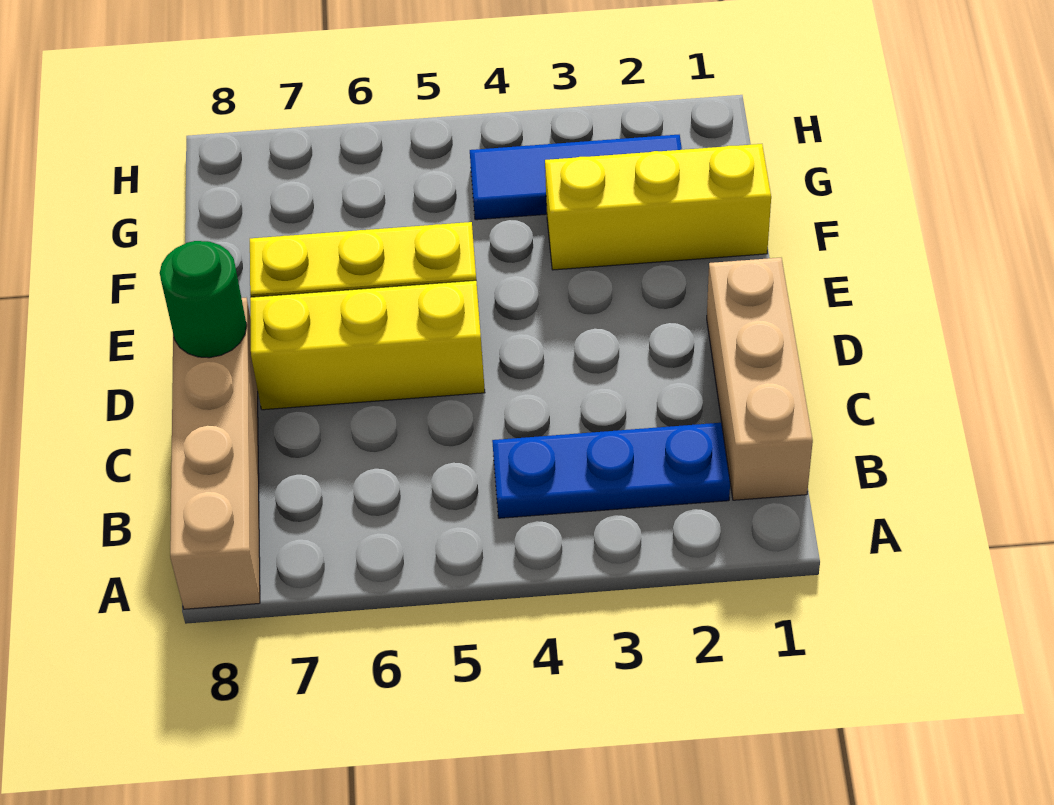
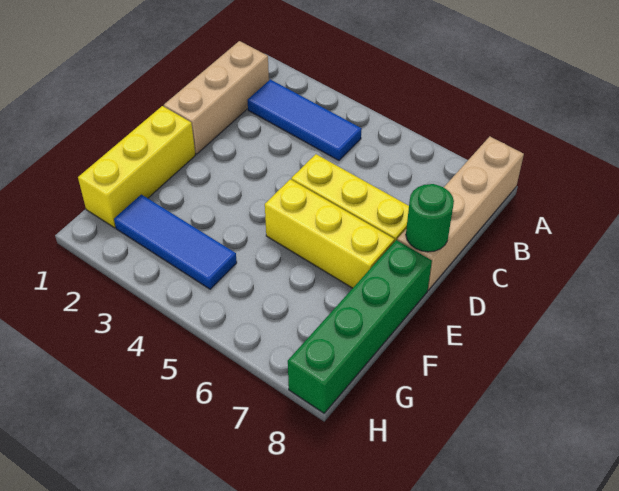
blue plate B2:B4 level 1 -> blue tile B2:B4 level 1
none -> green brick E8:H8 level 1
yellow brick F1:F3 level 1 -> yellow brick E1:G1 level 1

